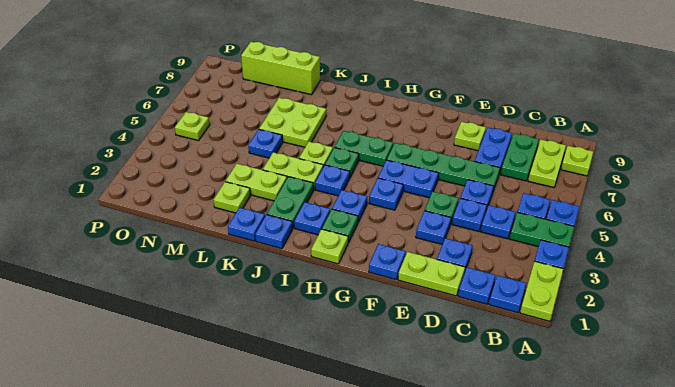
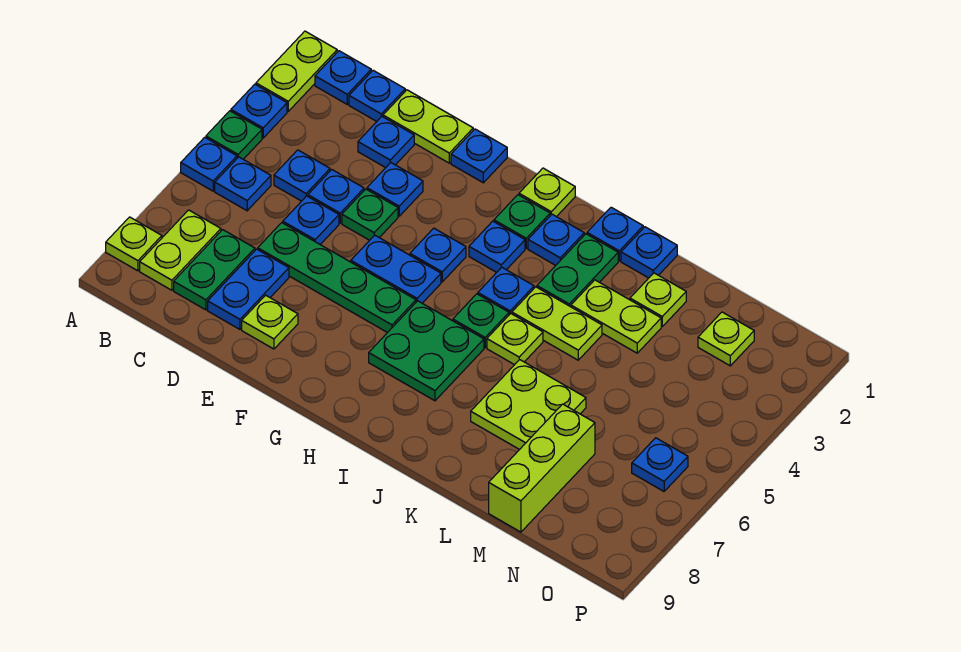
green plate A4:B4 level 1 -> green plate A4 level 1
green plate H6:I6 level 1 -> green plate H6:I7 level 1
blue plate L5 level 1 -> blue plate O6 level 1
lime brick L9:N9 level 1 -> lime brick M7:M9 level 1
lime plate O5 level 1 -> lime plate N2 level 1

